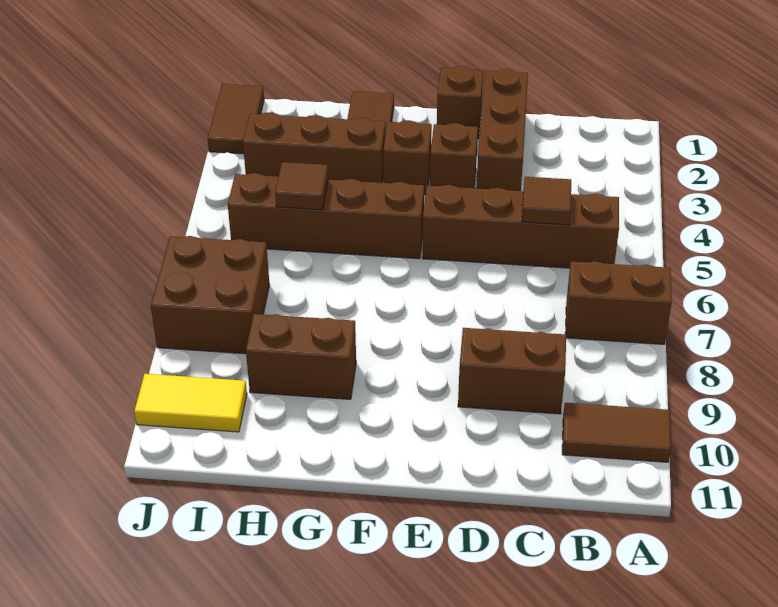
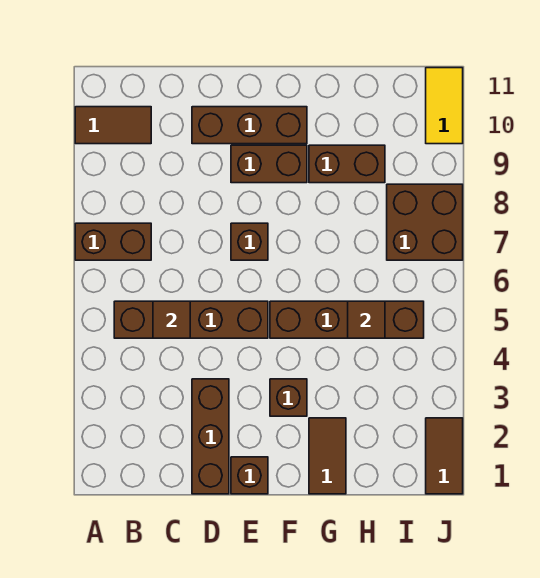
brown brick C9:D9 level 1 -> brown brick E9:F9 level 1
brown brick E3 level 1 -> brown brick E7 level 1
brown brick G3:I3 level 1 -> brown brick D10:F10 level 1
yellow tile I10:J10 level 1 -> yellow tile J10:J11 level 1

